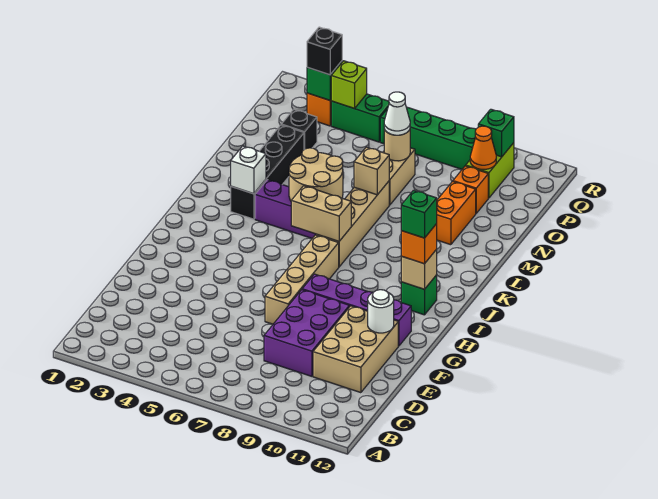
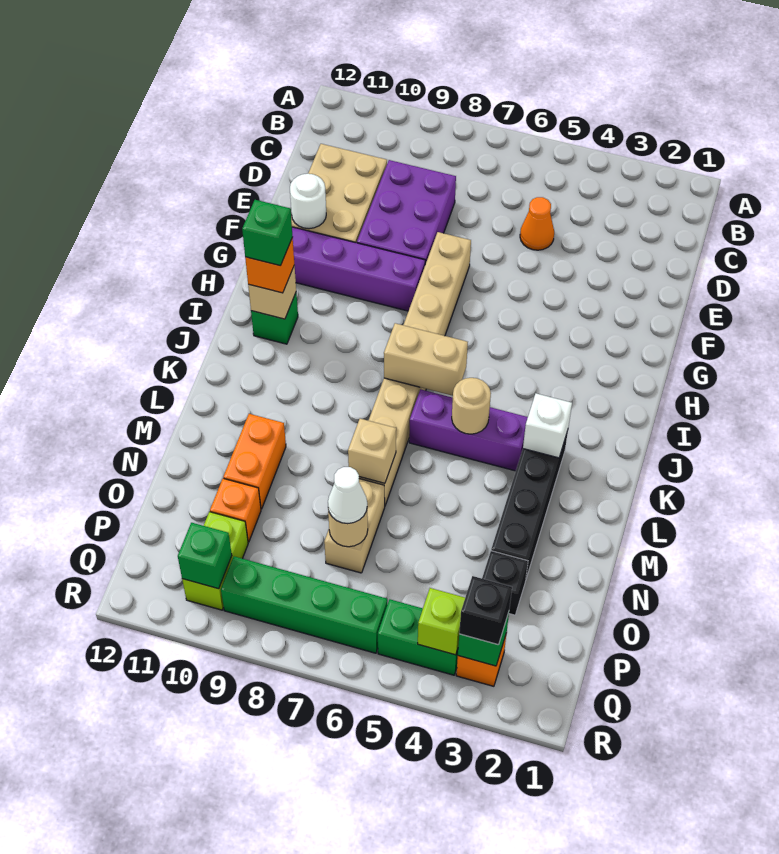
tan round brick K5:L6 level 2 -> tan round brick K5 level 2
orange cone P10 level 2 -> orange cone D5 level 1

